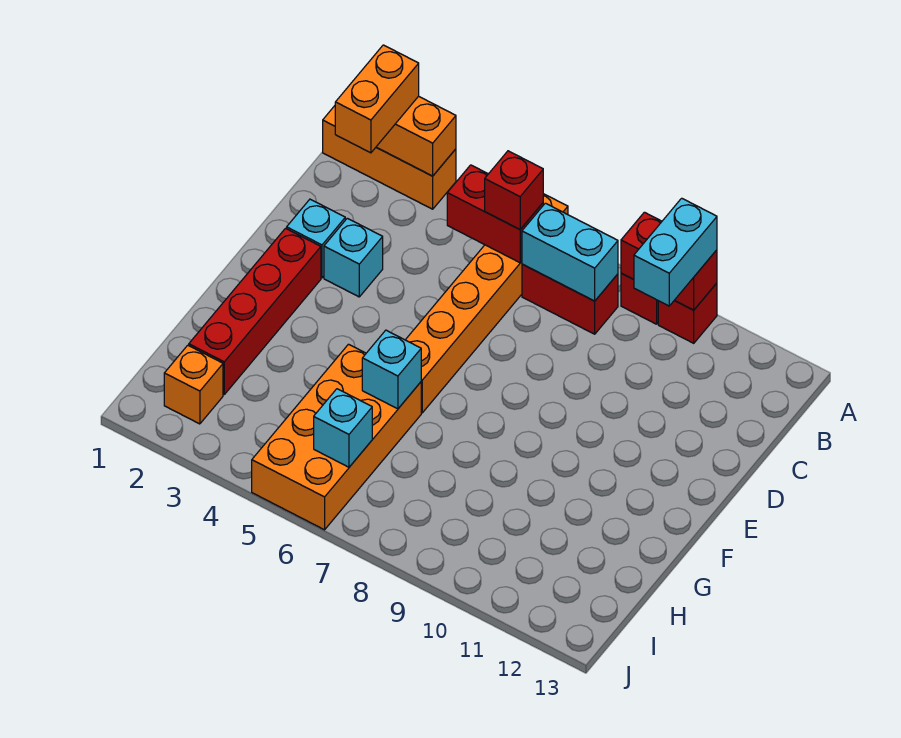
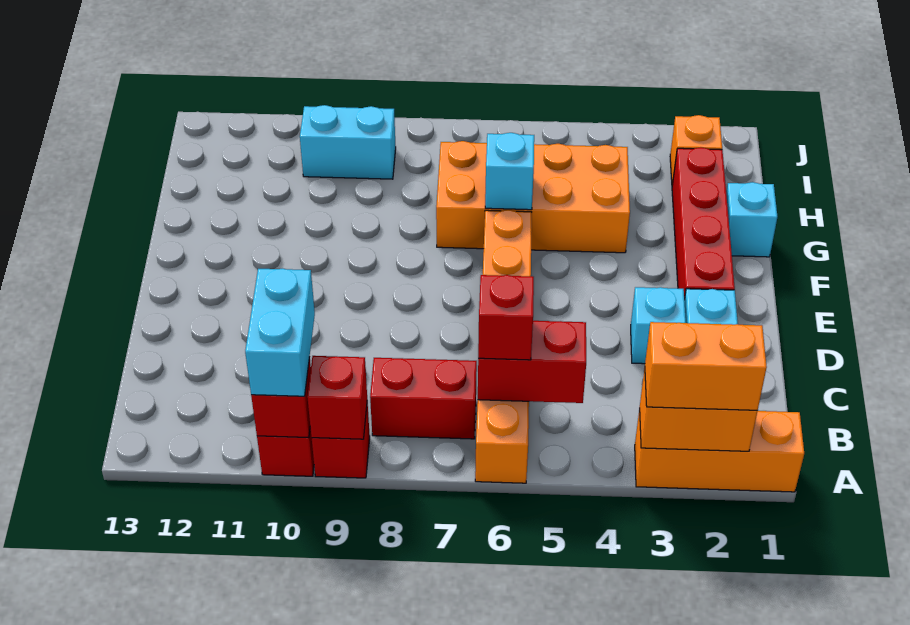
orange brick A2:B2 level 3 -> orange brick A2:A3 level 3
cyan brick B7:B8 level 2 -> cyan brick I9:I10 level 1
orange brick G5:J6 level 1 -> orange brick G4:H7 level 1
cyan brick I6 level 2 -> cyan brick G1 level 1

